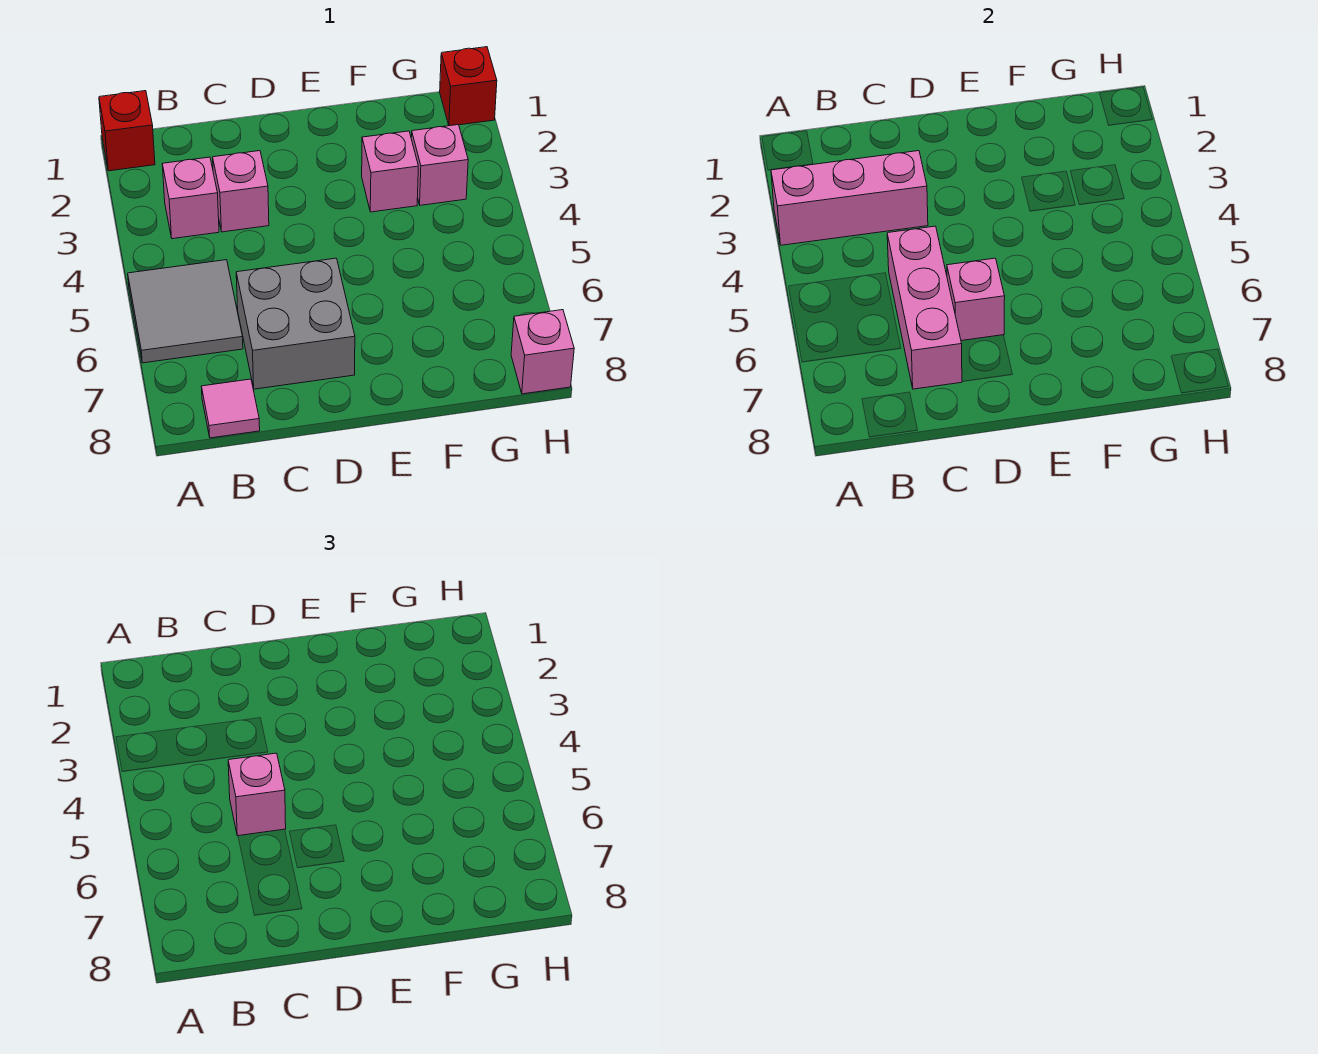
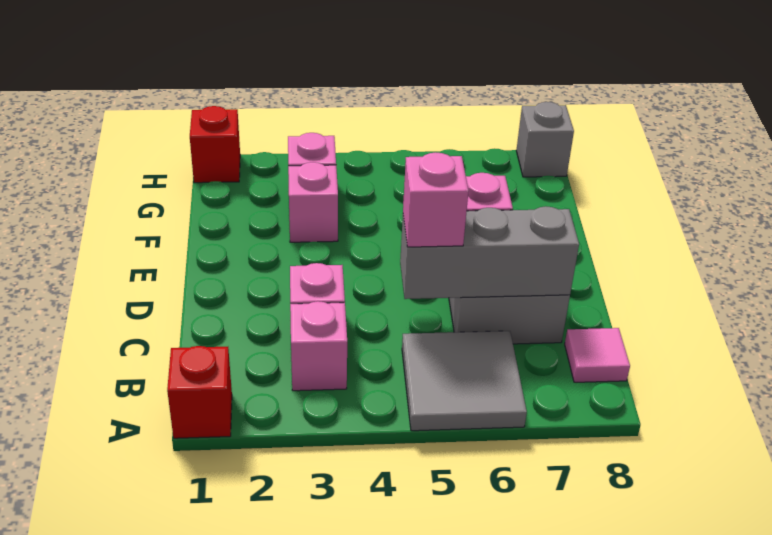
pink brick A3:C3 level 2 -> none
pink brick C5:C7 level 2 -> grey brick C5:C7 level 2
pink brick H8 level 1 -> grey brick H8 level 1

